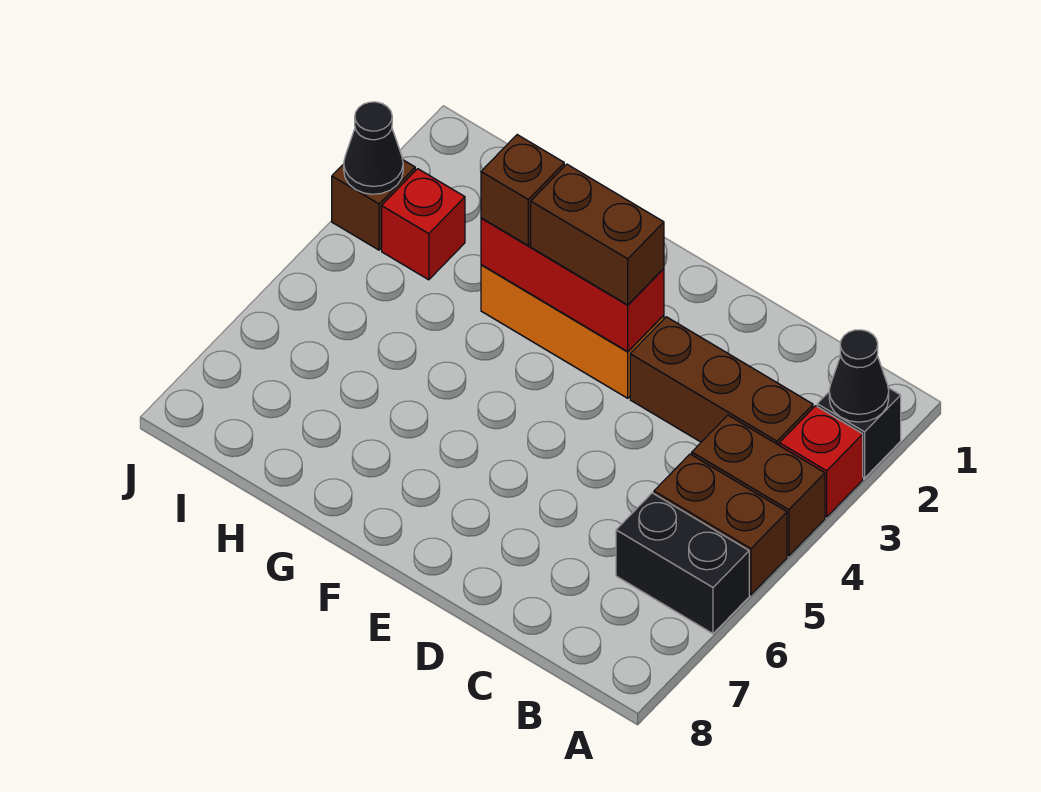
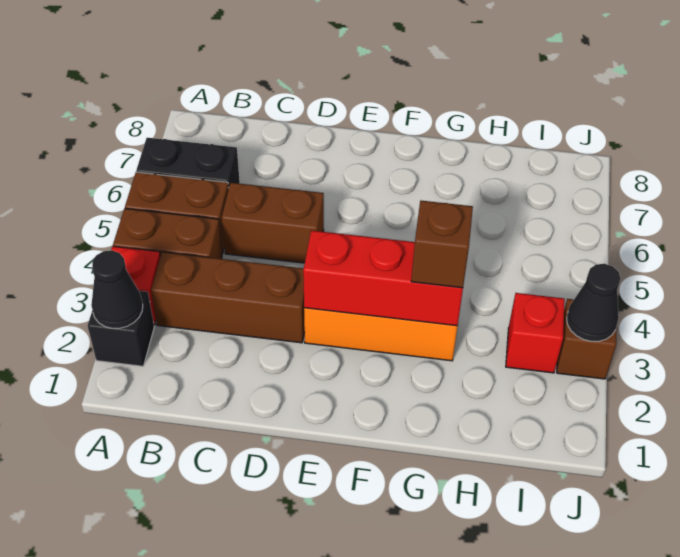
brown brick E3:F3 level 3 -> brown brick C5:D5 level 1

